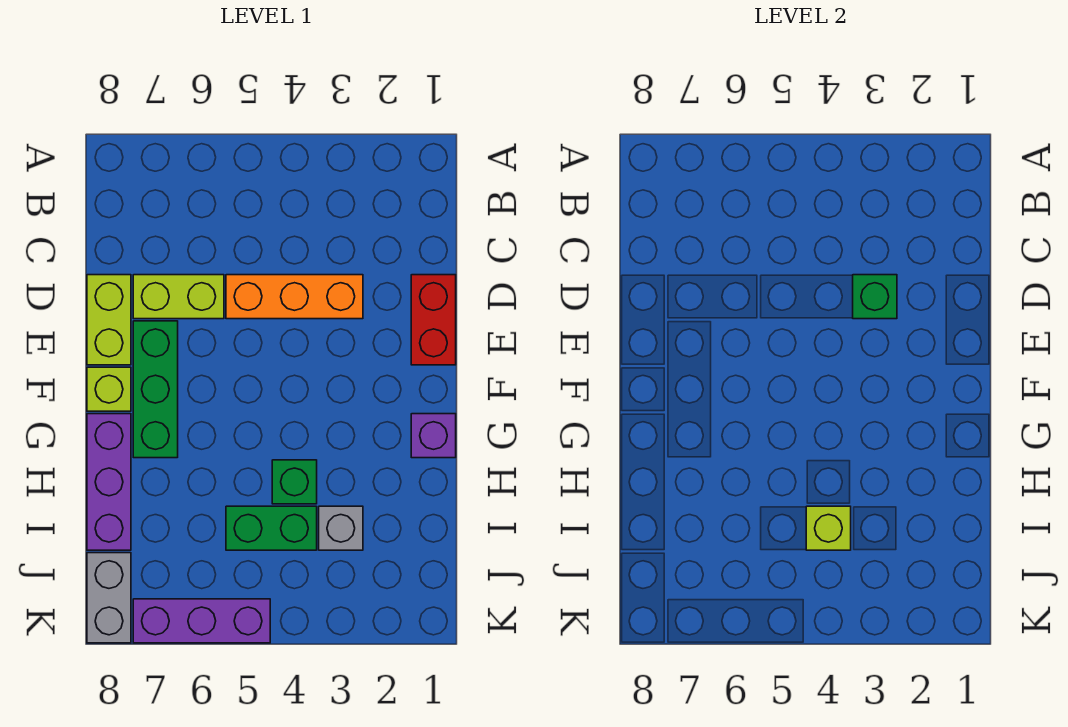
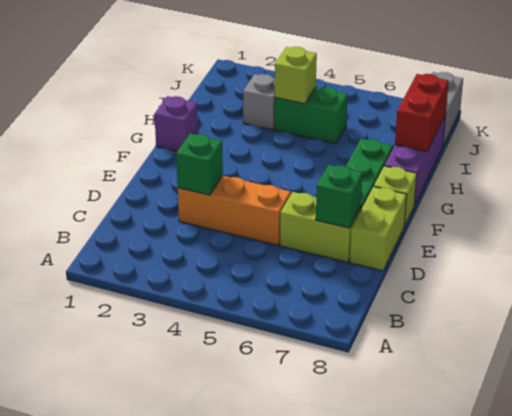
red brick D1:E1 level 1 -> red brick H8:I8 level 2
green brick H4 level 1 -> green brick D7 level 2
purple brick K5:K7 level 1 -> none

